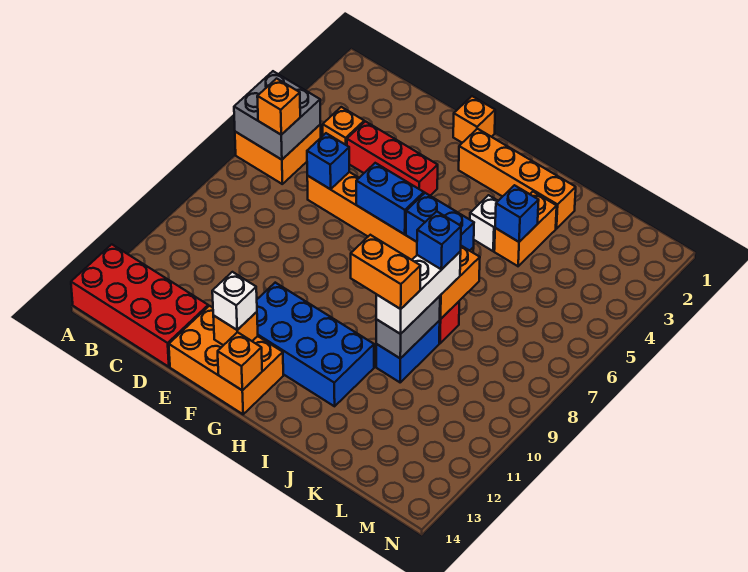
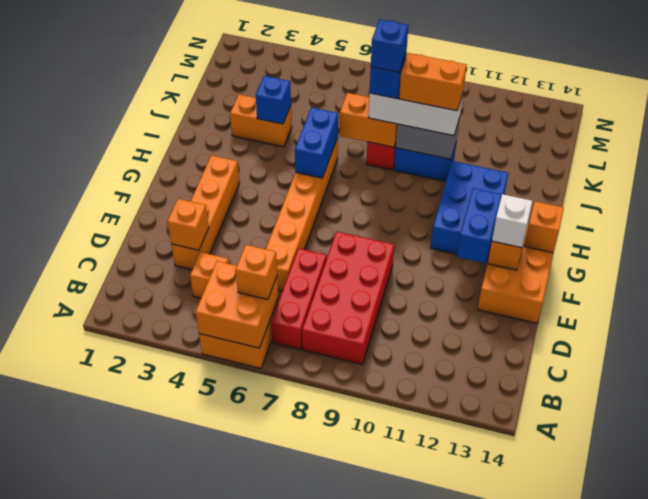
grey brick A5:B6 level 2 -> orange brick A5:B6 level 2
red brick A13:D14 level 1 -> red brick B8:E9 level 1
red brick D4:F4 level 1 -> red brick B7:D7 level 1
blue brick D6 level 2 -> blue brick J8 level 5
orange brick F1 level 1 -> orange brick D3 level 2
blue brick F6:G6 level 2 -> blue brick F12:G12 level 2
blue brick F11:I12 level 1 -> blue brick G11:I12 level 1
orange brick G2:J2 level 1 -> orange brick D3:G3 level 1
white brick I4 level 1 -> none
orange brick I10:J10 level 4 -> orange brick J9:J10 level 4

